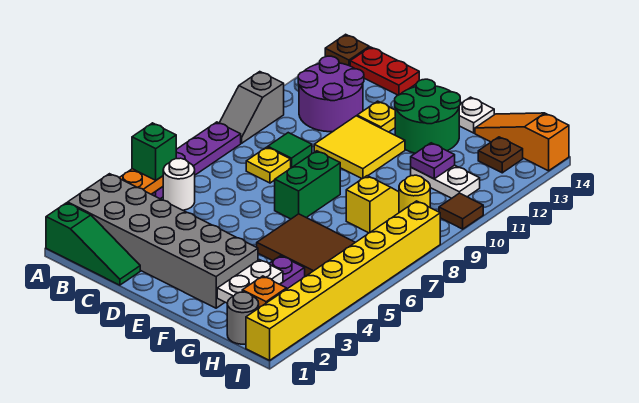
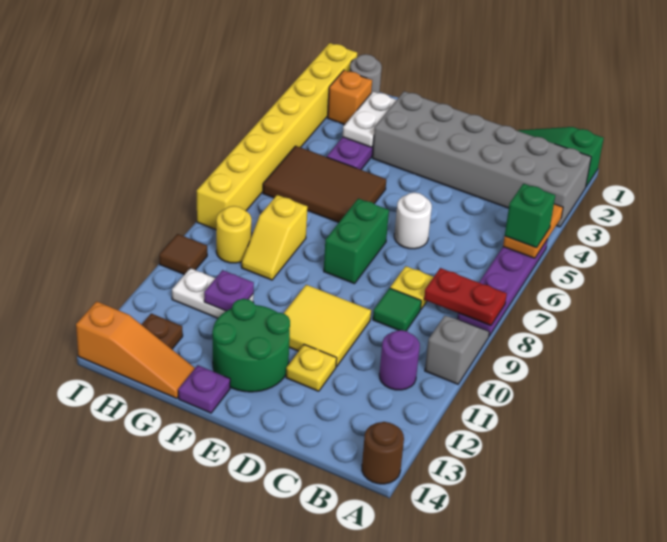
brown plate A14 level 1 -> brown round brick A14 level 1
white round brick B5 level 1 -> white round brick D6 level 1
purple round brick B11:C12 level 1 -> purple round brick B11 level 1
red plate B14:C14 level 1 -> red plate A8:B8 level 2
white plate F14 level 1 -> purple plate F14 level 1

